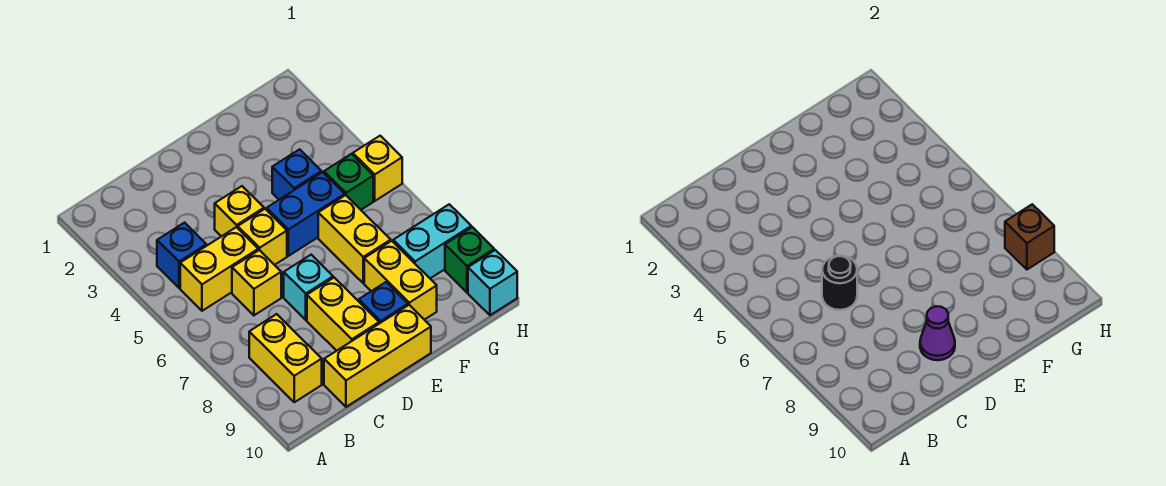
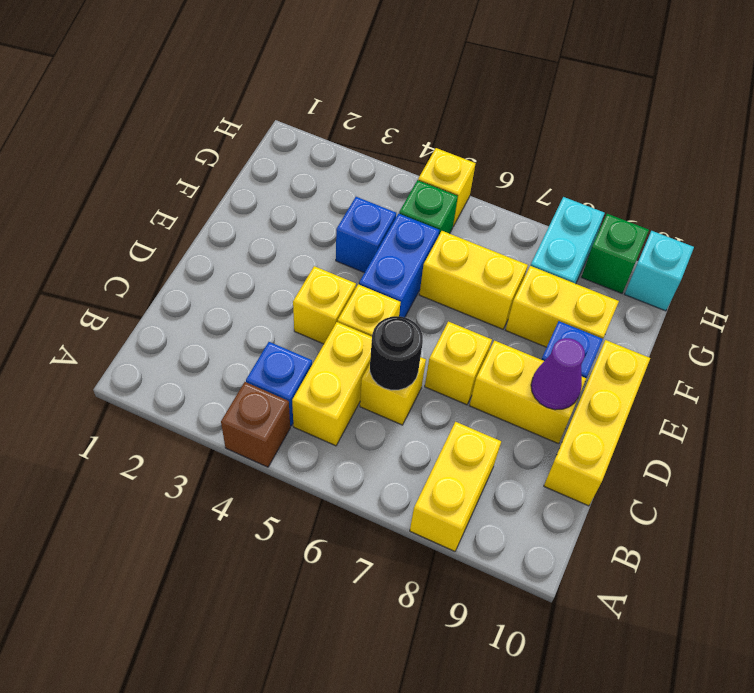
yellow brick B8:B9 level 1 -> yellow brick A8:B8 level 1
cyan brick D7 level 1 -> yellow brick D7 level 1
brown brick H8 level 2 -> brown brick A4 level 1

